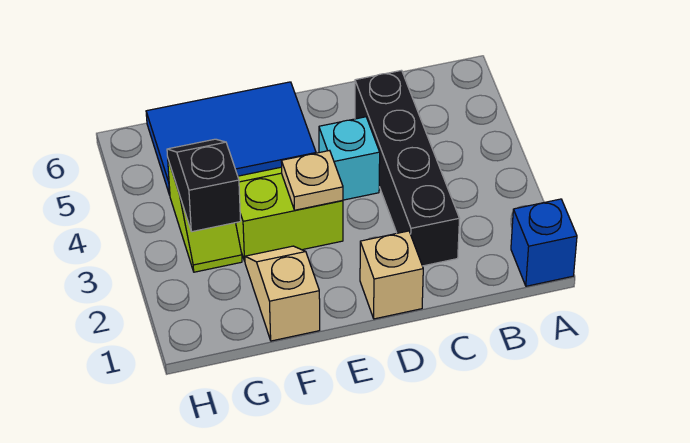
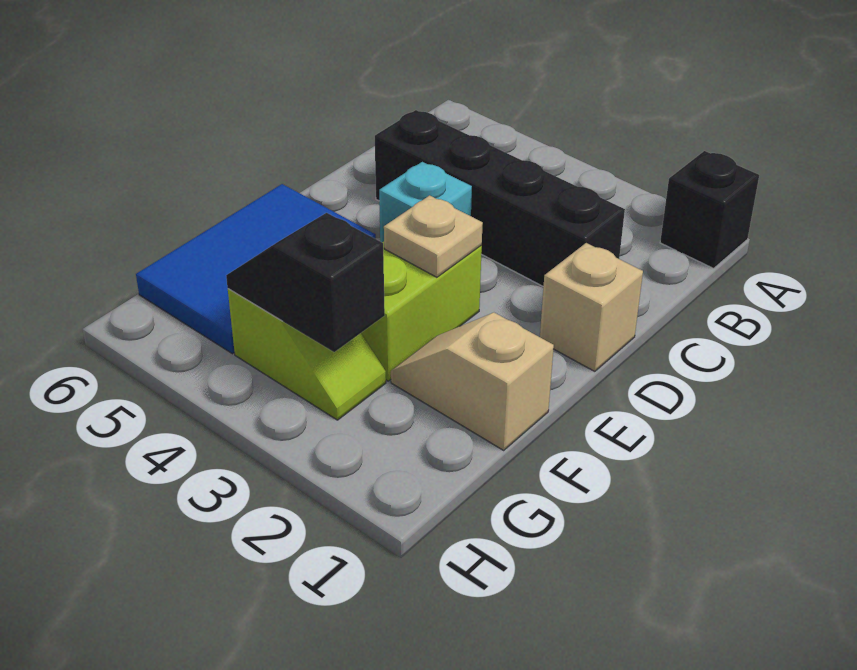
blue brick A1 level 1 -> black brick A1 level 1

